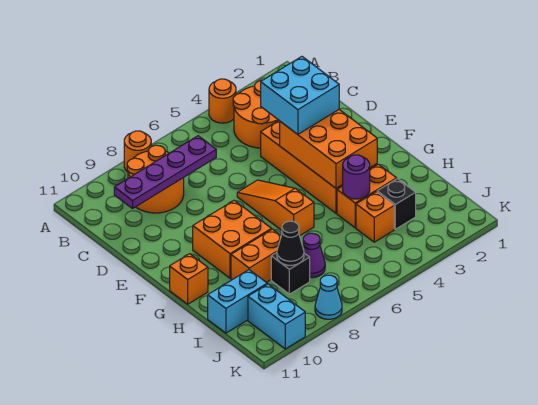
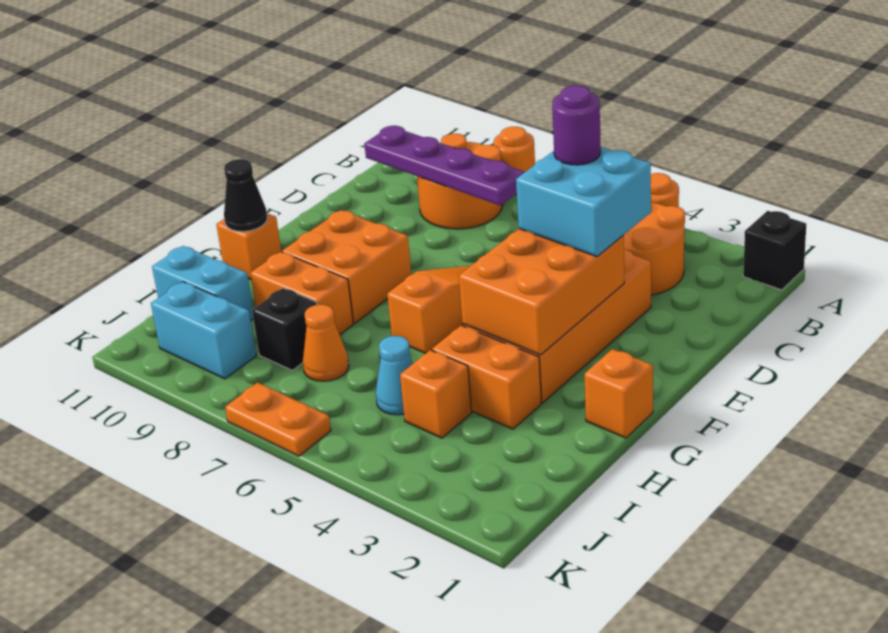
none -> orange brick G1 level 1
purple round brick H4 level 2 -> purple round brick D4 level 4
black brick I3 level 1 -> black brick A1 level 1
purple cone I7 level 1 -> orange cone I7 level 1
black cone I8 level 2 -> black cone G11 level 2
cyan brick J10:K10 level 1 -> cyan brick J9:J10 level 1
none -> orange plate K6:K7 level 1
cyan cone K8 level 1 -> cyan cone I5 level 1

